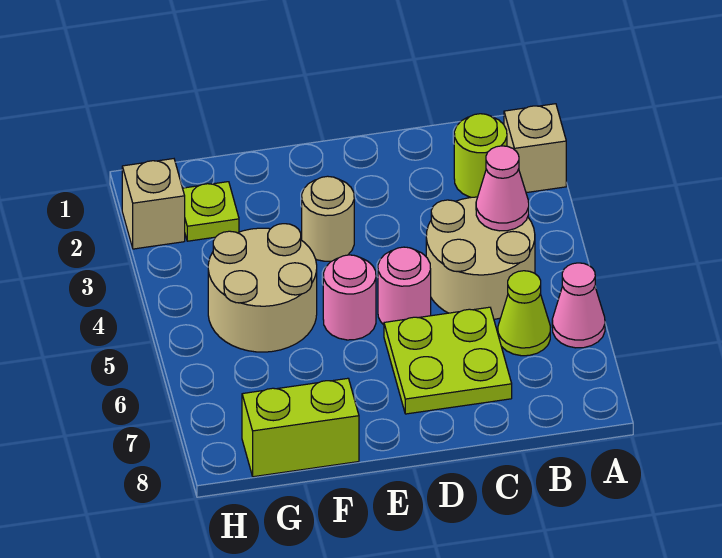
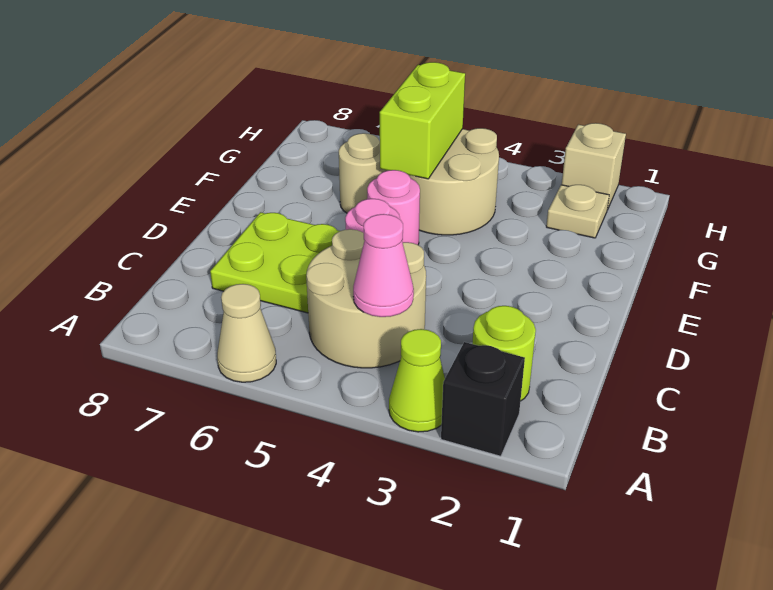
tan brick A2 level 1 -> black brick A2 level 1
pink cone A6 level 1 -> tan cone A6 level 1
lime cone B6 level 1 -> lime cone A3 level 1
tan round brick E3 level 1 -> tan round brick F6 level 1
lime brick F8:G8 level 1 -> lime brick F5:G5 level 2
lime plate G2 level 1 -> tan plate G2 level 1

